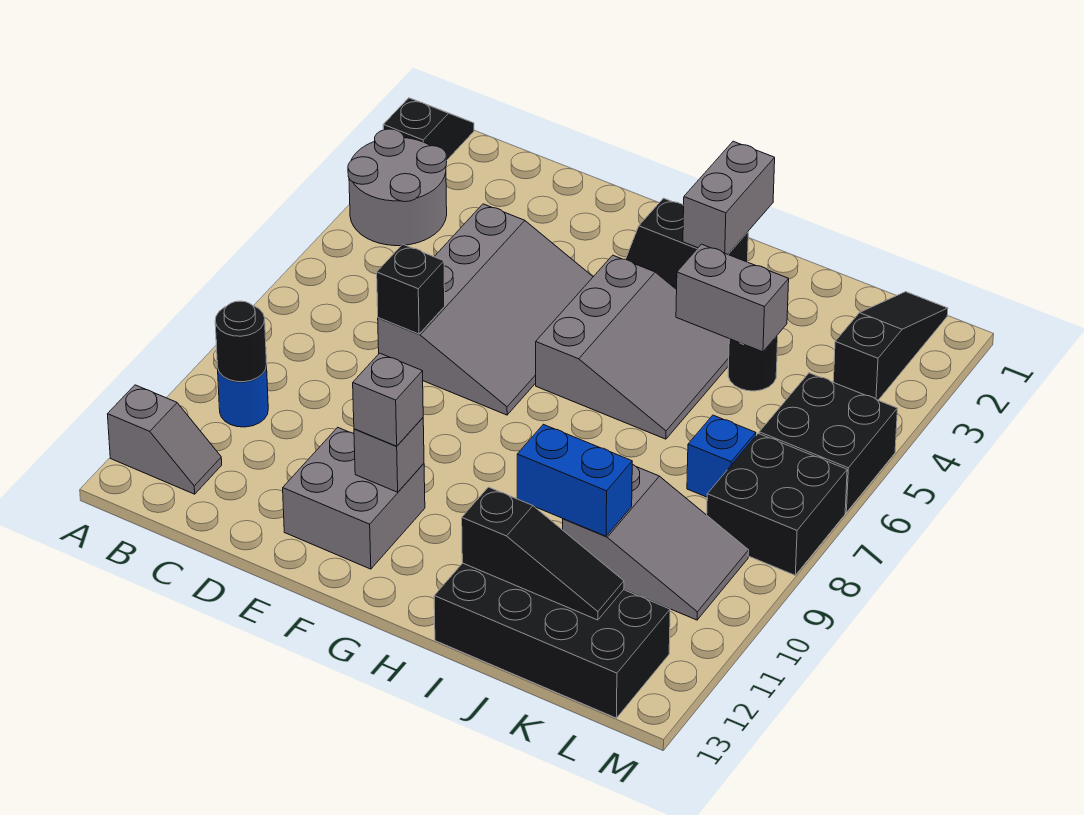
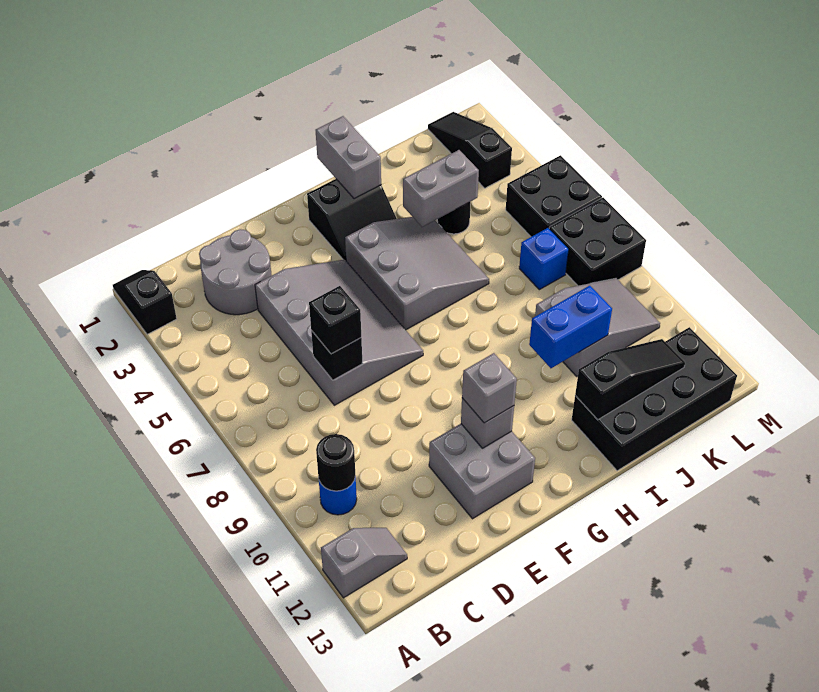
grey round brick A3:B4 level 1 -> grey round brick C2:D3 level 1
none -> black brick D7 level 3

